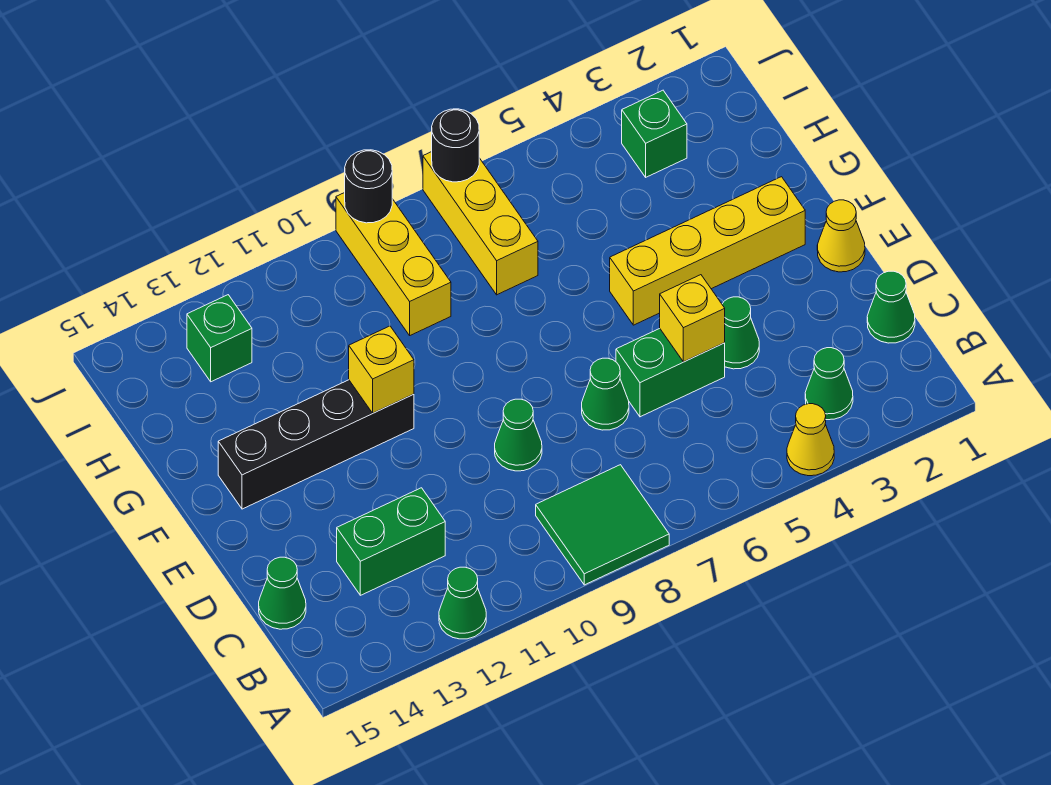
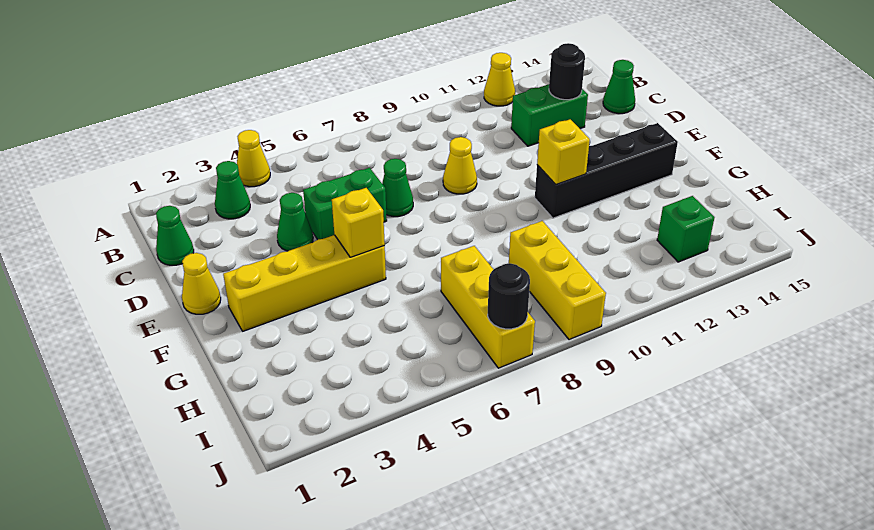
green tile A8:B9 level 1 -> none
green cone A12 level 1 -> yellow cone A12 level 1
yellow brick D5 level 2 -> yellow brick F5 level 2
green cone D9 level 1 -> yellow cone D9 level 1
green brick I3 level 1 -> none
black round brick J9 level 2 -> black round brick C13 level 2

